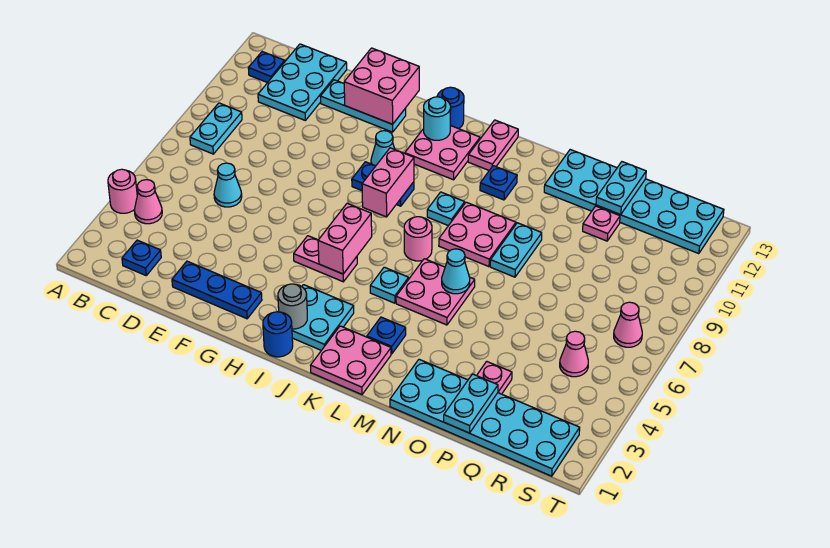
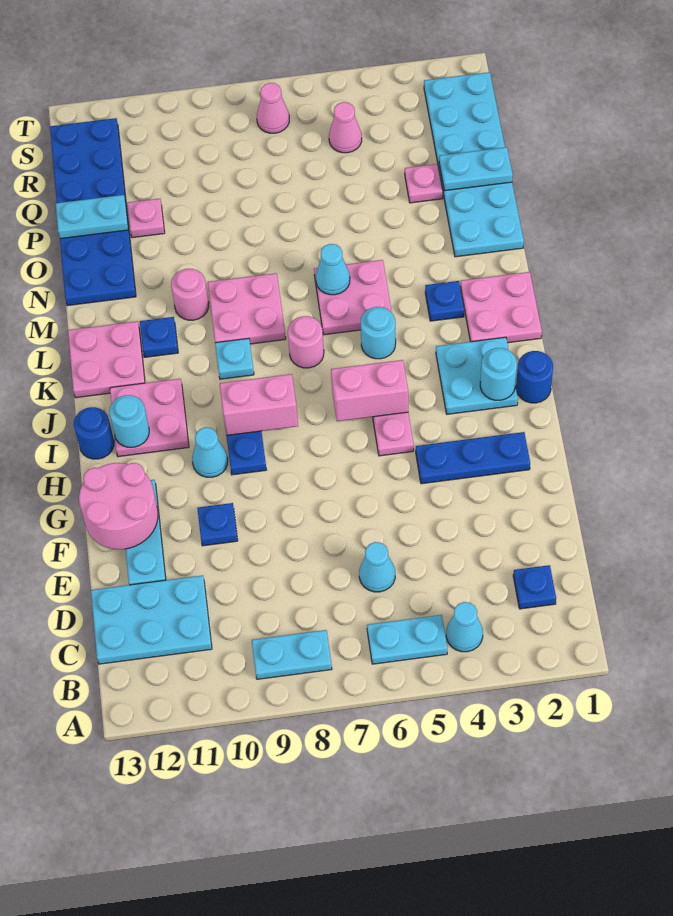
pink round brick A4 level 1 -> pink round brick M10 level 1
pink cone B4 level 1 -> cyan cone B4 level 1
blue plate B12 level 1 -> blue plate F10 level 1
blue plate E2:G2 level 1 -> blue plate G2:G4 level 1
pink brick F12:G13 level 2 -> pink round brick F12:G13 level 2
grey round brick I2 level 2 -> cyan round brick I2 level 2
cyan plate K5 level 1 -> cyan round brick K5 level 1
pink plate K12:K13 level 1 -> pink plate K12:L13 level 1
cyan plate N8:N9 level 1 -> cyan plate B5:B6 level 1
cyan plate N12:S13 level 1 -> blue plate N12:S13 level 1

